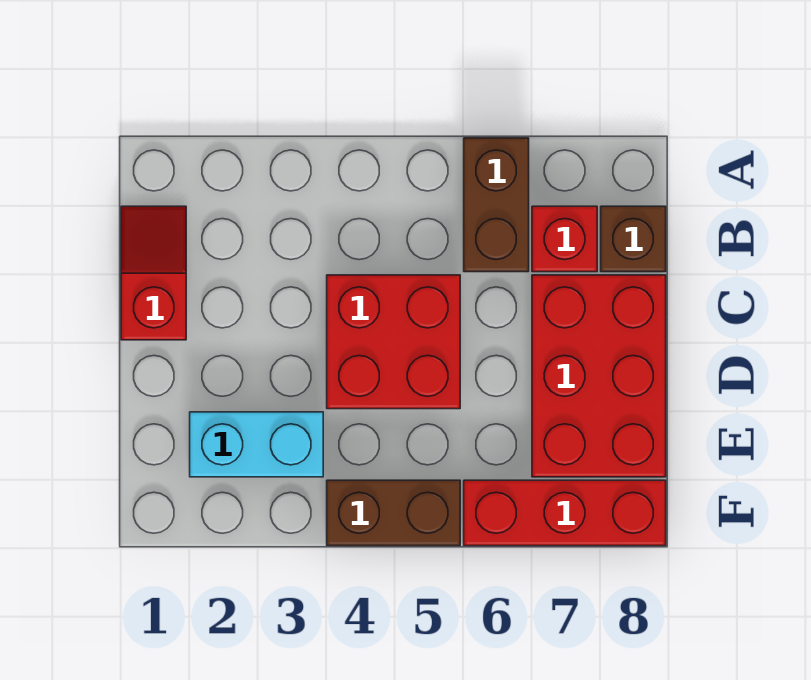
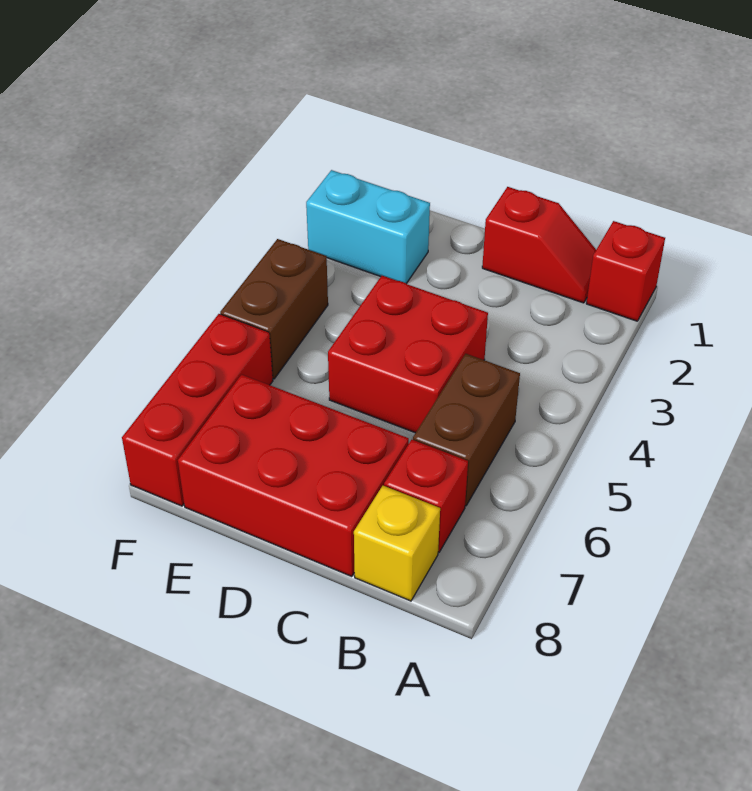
none -> red brick A1 level 1
brown brick A6:B6 level 1 -> brown brick B5:B6 level 1
brown brick B8 level 1 -> yellow brick B8 level 1
cyan brick E2:E3 level 1 -> cyan brick E2:F2 level 1

